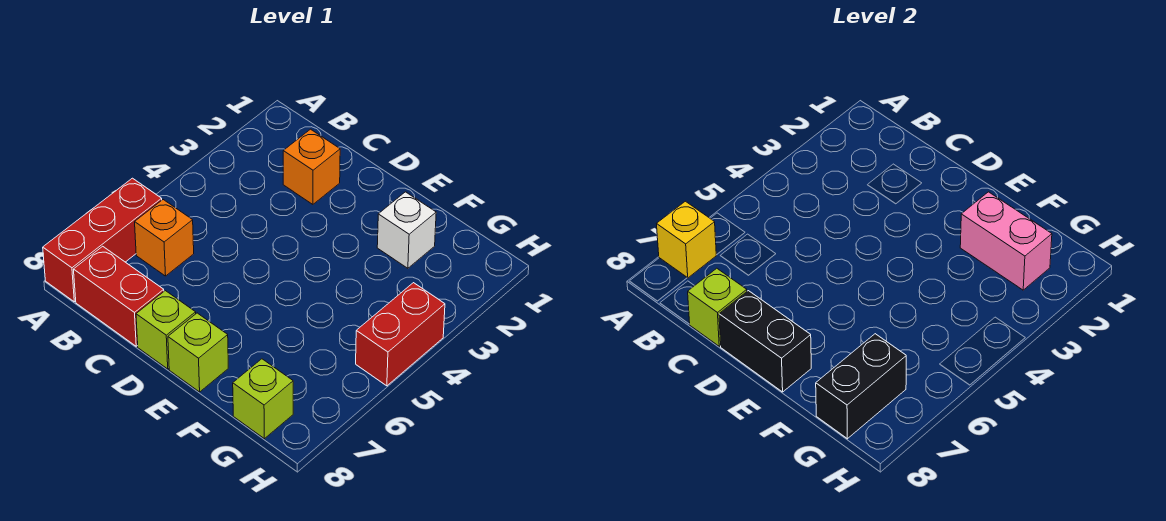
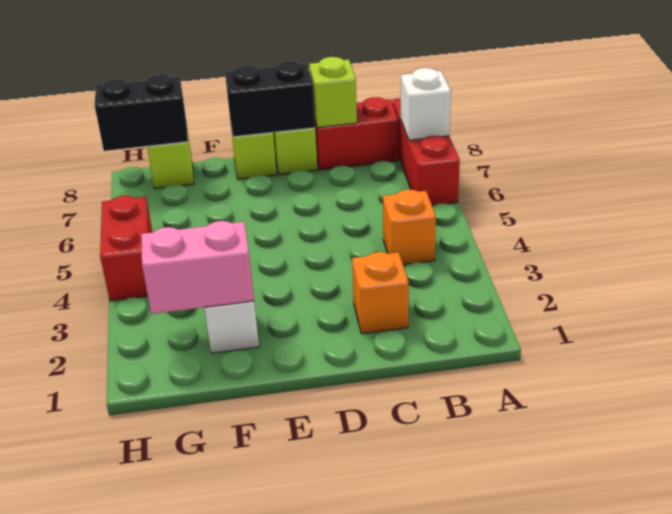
yellow brick A7 level 2 -> white brick A7 level 2
orange brick B6 level 1 -> orange brick B4 level 1
black brick G7:G8 level 2 -> black brick G8:H8 level 2

